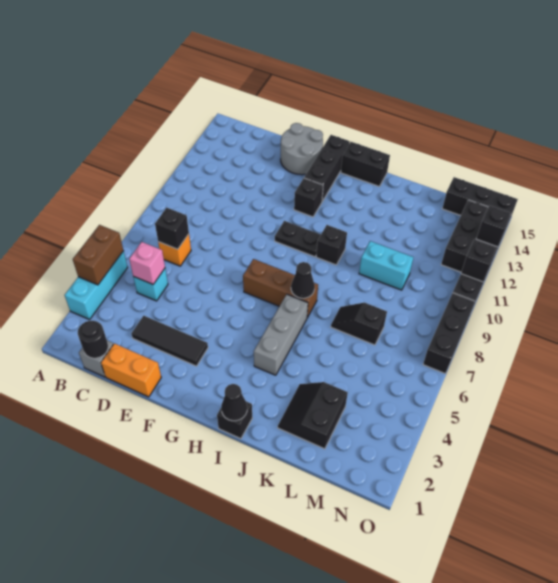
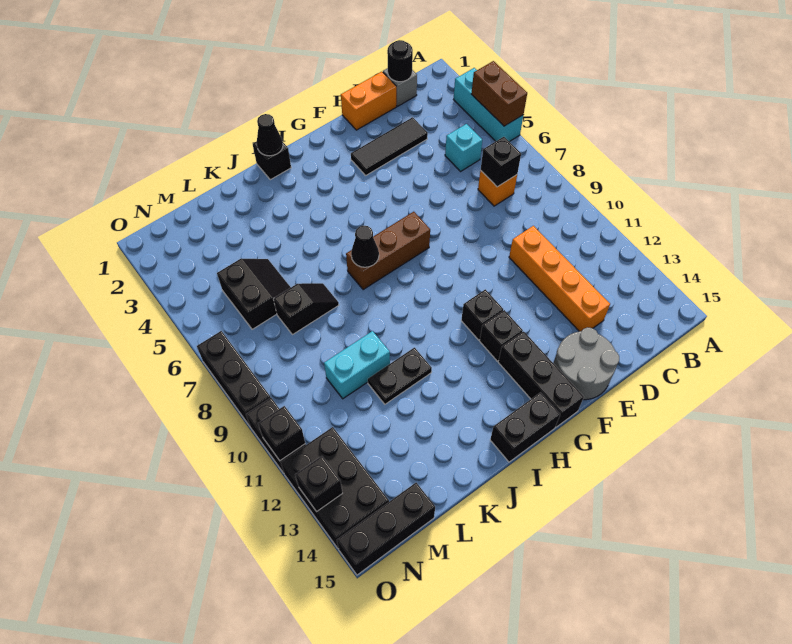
pink brick C5 level 2 -> none
none -> orange brick D10:D13 level 1
black plate G10:H10 level 1 -> black plate J11:K11 level 1
grey brick I4:I6 level 1 -> none
black brick I10 level 1 -> black brick G11 level 1
black slope K2:L3 level 1 top L -> black slope L5:M6 level 1 top M

